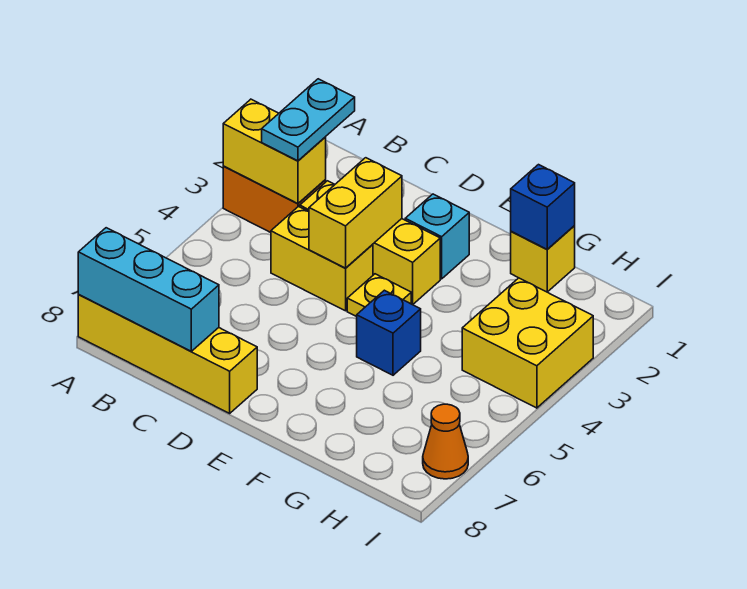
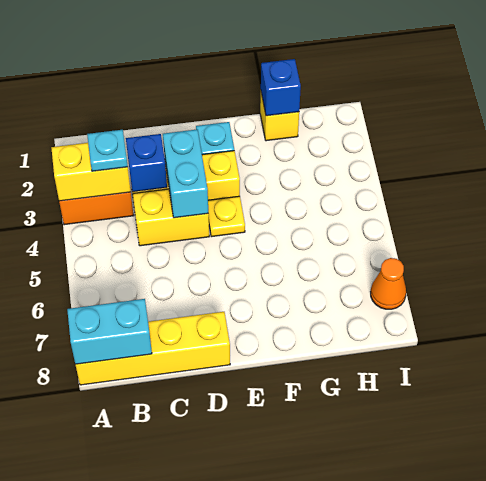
cyan brick A8:C8 level 2 -> cyan brick A8:B8 level 2
cyan plate B2:B3 level 3 -> cyan plate B3 level 3
yellow brick D3:D4 level 2 -> cyan brick D3:D4 level 2
blue brick F5 level 1 -> blue brick C3 level 2
yellow brick H3:I4 level 1 -> none

